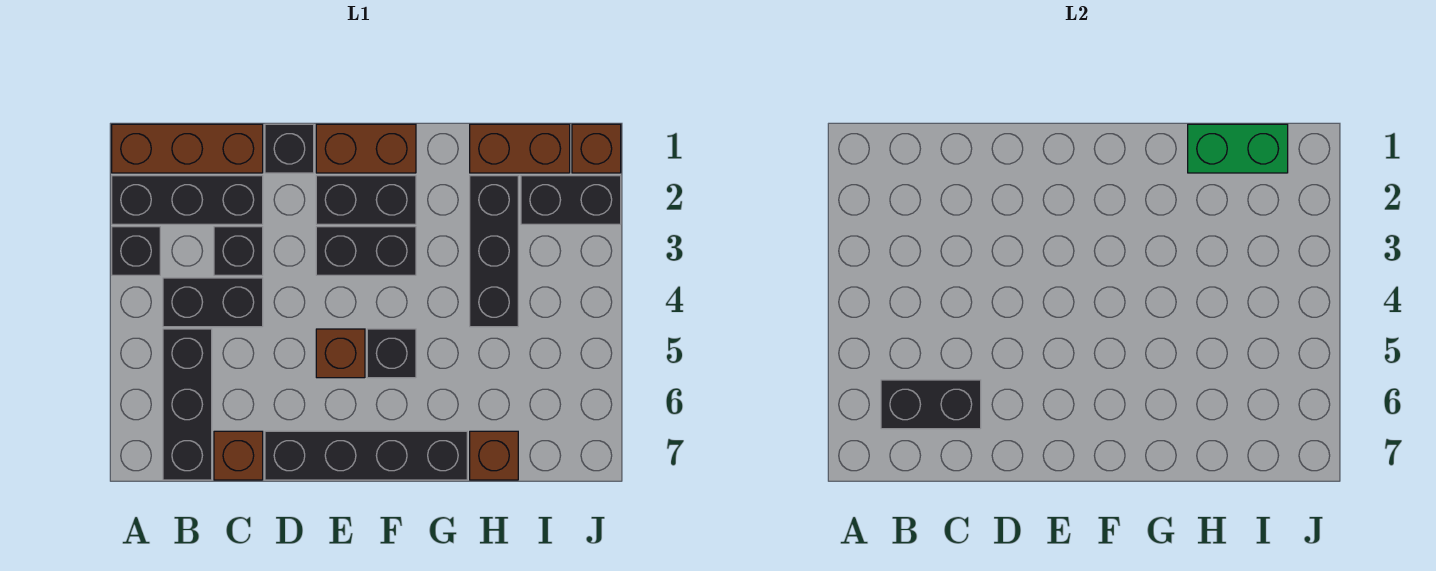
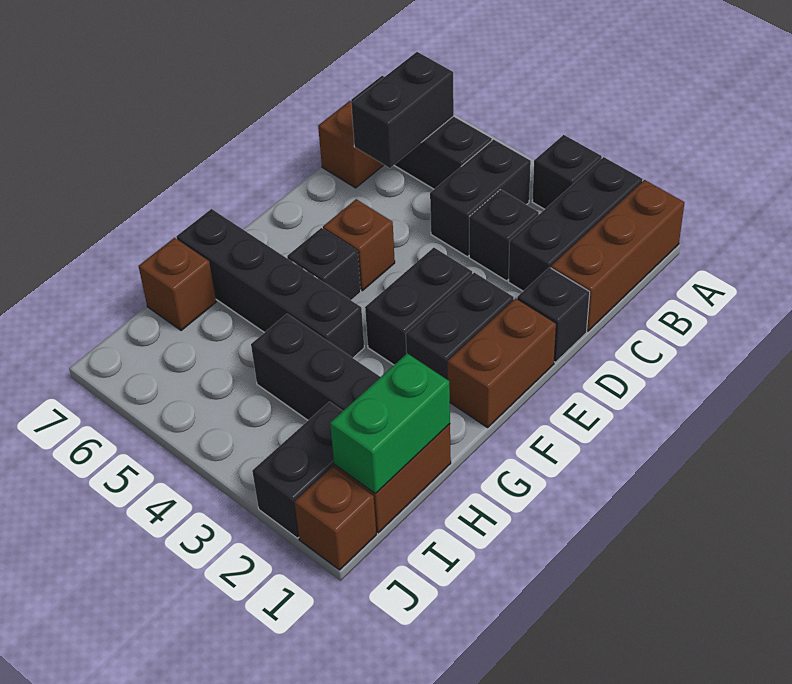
black brick D7:G7 level 1 -> black brick G4:G7 level 1

